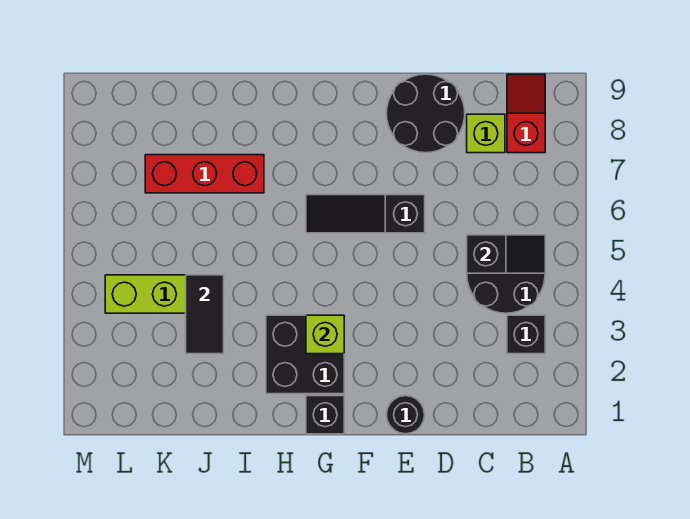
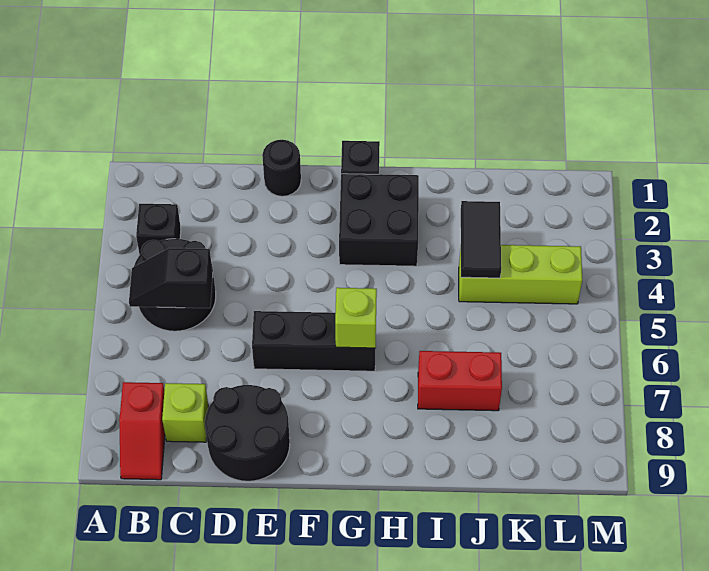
black slope E6:G6 level 1 top E -> black brick E6:G6 level 1
lime brick G3 level 2 -> lime brick G6 level 2
red brick I7:K7 level 1 -> red brick I7:J7 level 1

